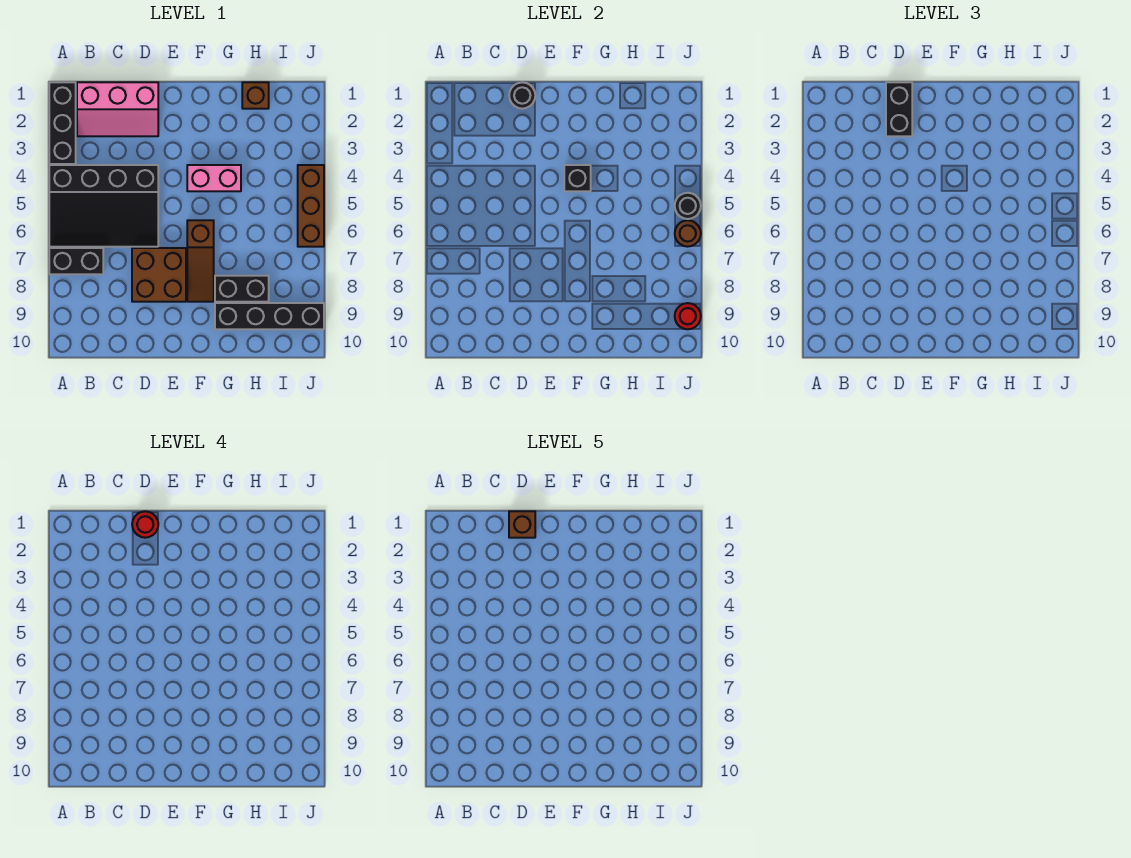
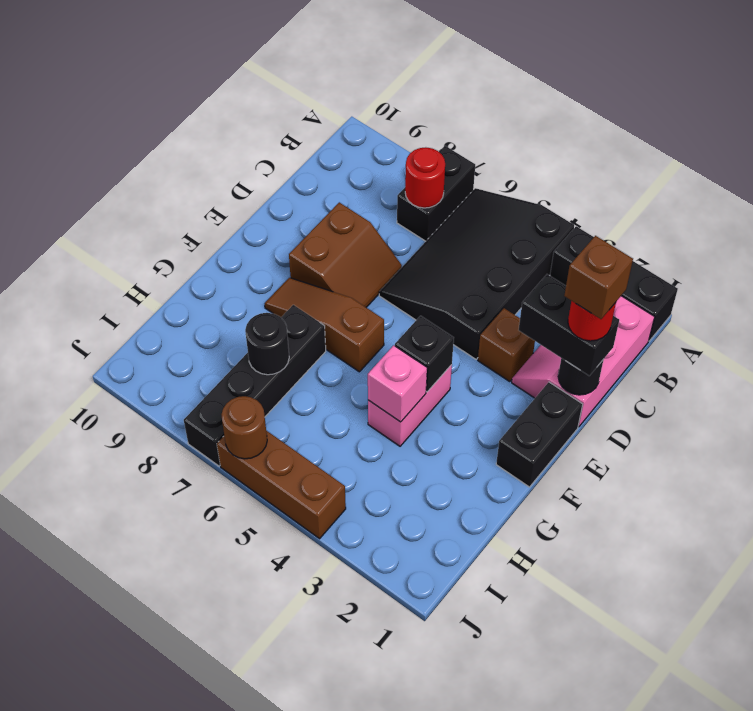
brown brick D7:E8 level 1 -> brown slope D7:E8 level 1 top 8
none -> pink brick G4 level 2
black brick G8:H8 level 1 -> black brick E1:F1 level 1
black brick G9:J9 level 1 -> black brick G7:J7 level 1
brown brick H1 level 1 -> brown brick D3 level 1
black round brick J5 level 2 -> black round brick H7 level 2
red round brick J9 level 2 -> red round brick B7 level 2

